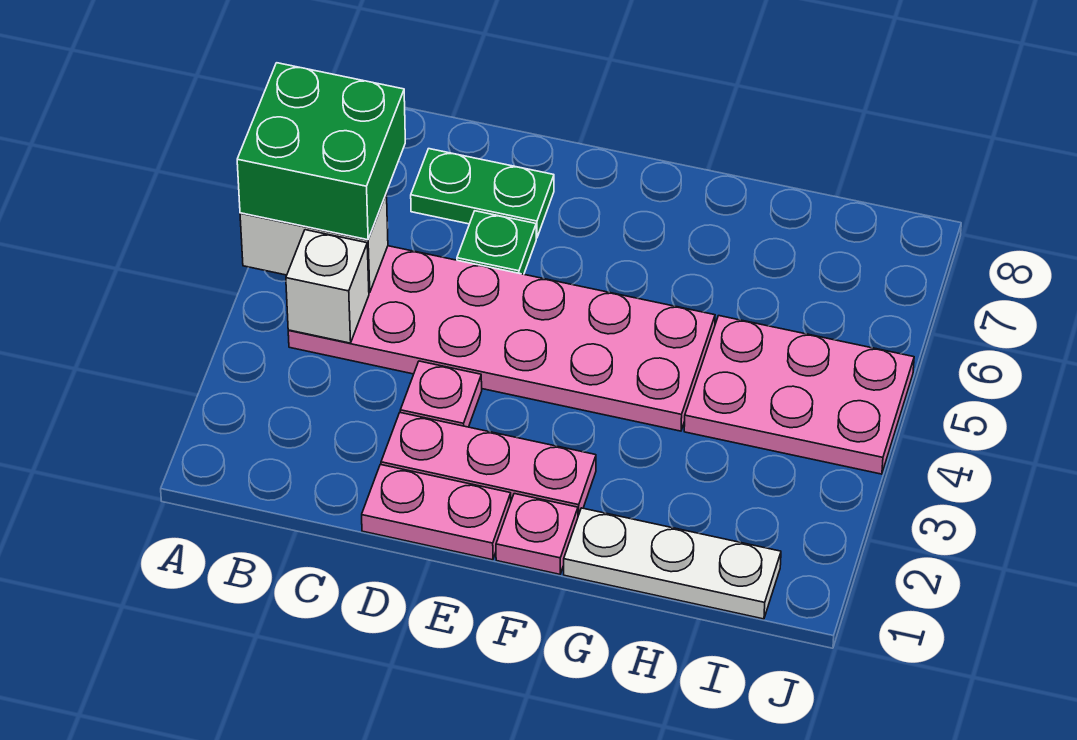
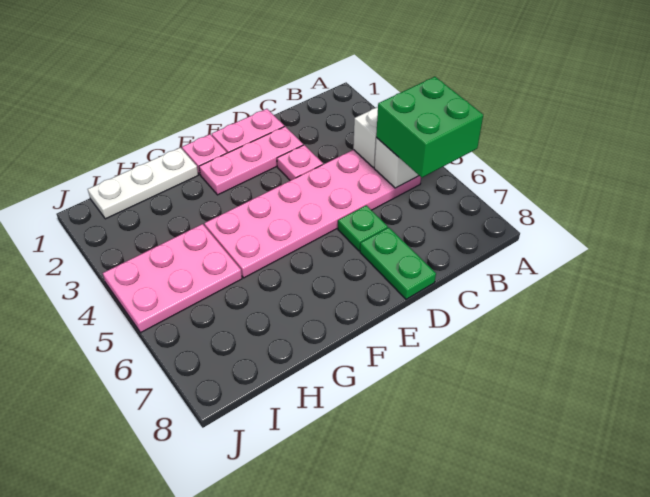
green plate C7:D7 level 1 -> green plate D7:D8 level 1

